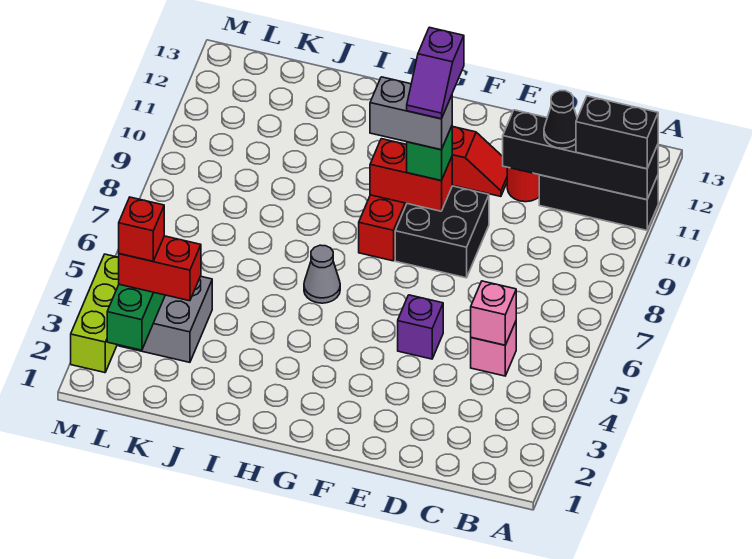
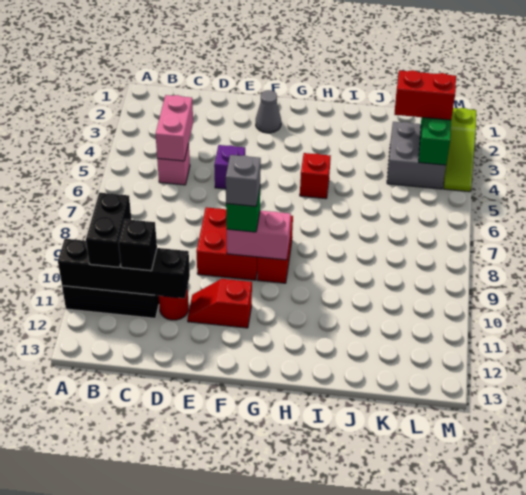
black brick A11:B11 level 3 -> black brick B10:B11 level 3
pink brick C5 level 2 -> pink brick C4:C5 level 2
black cone C11 level 3 -> black brick C11 level 3
black brick E8:F9 level 1 -> red brick E8:F9 level 1
red brick F9:G9 level 2 -> pink brick F9:G9 level 2
grey brick F9:G9 level 4 -> grey brick F9 level 4
purple slope F9:F10 level 5 top 10 -> none
grey cone H6 level 1 -> grey cone F2 level 1
red brick L3 level 4 -> red brick H5 level 1
lime brick M2:M4 level 1 -> lime slope M2:M4 level 1 top 2

